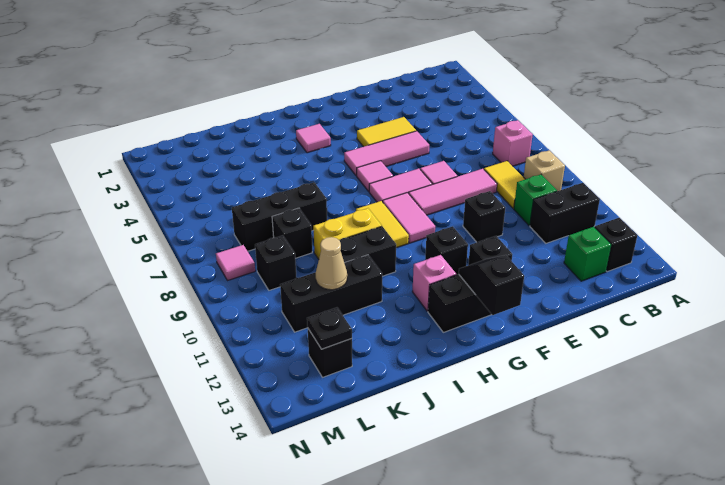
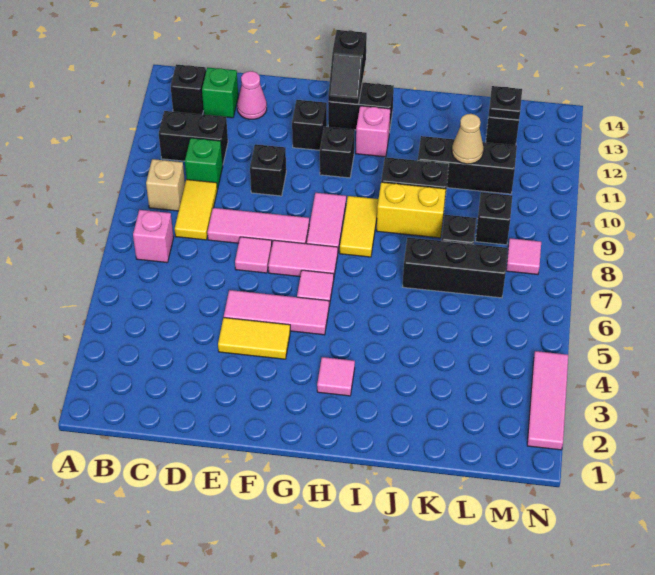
none -> pink cone D13 level 1
none -> pink tile N2:N4 level 1

